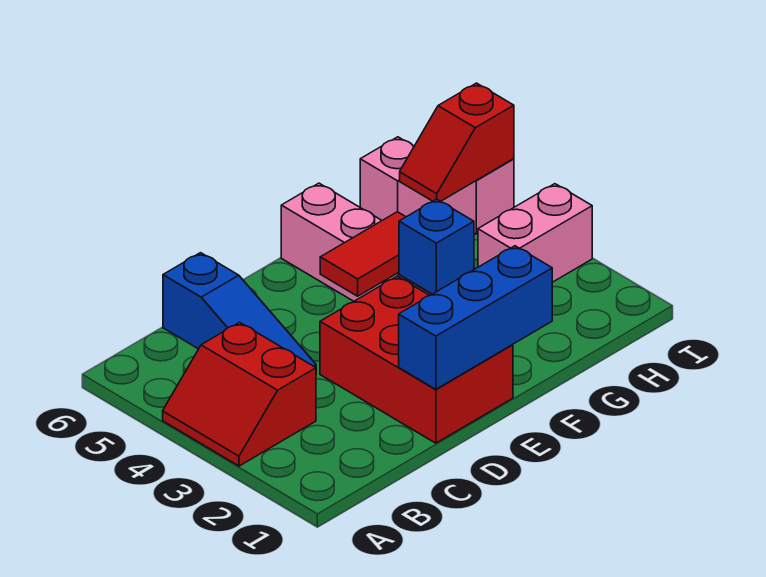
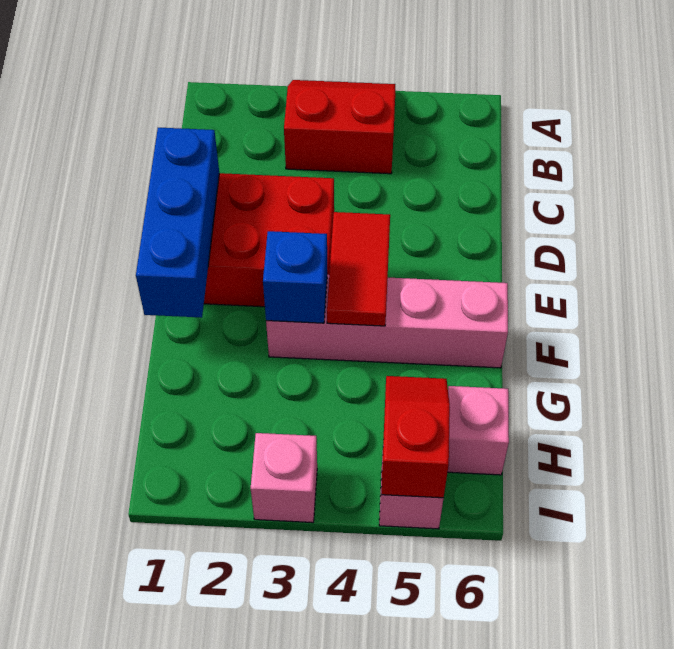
blue slope C4:C6 level 1 top 6 -> none
pink brick H3:I3 level 1 -> pink brick I3 level 1

